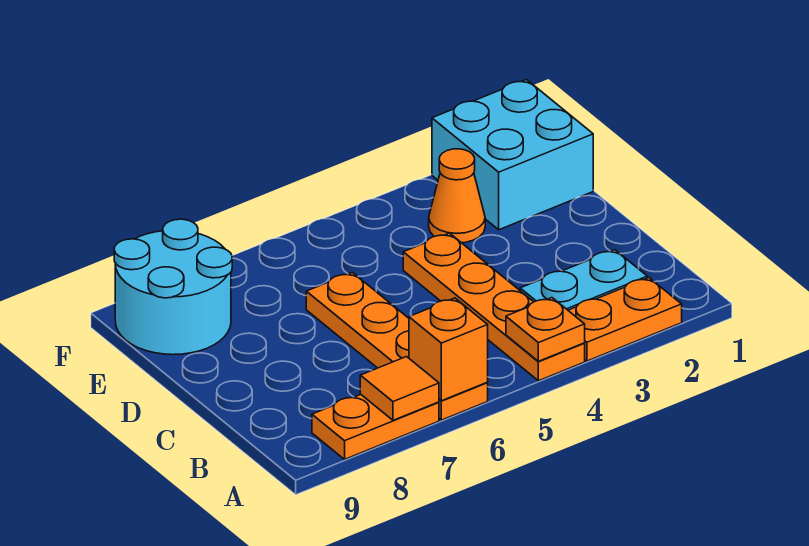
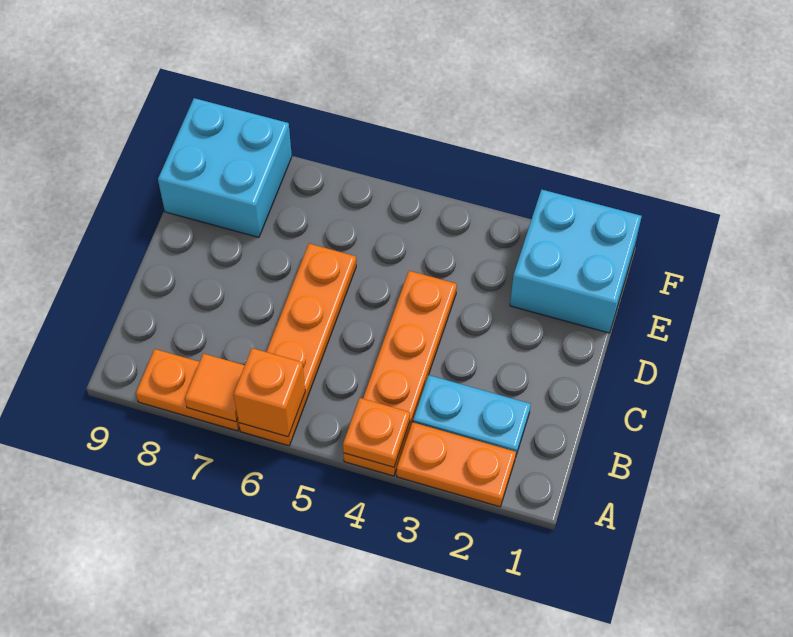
orange cone E3 level 1 -> none
cyan round brick E8:F9 level 1 -> cyan brick E8:F9 level 1

